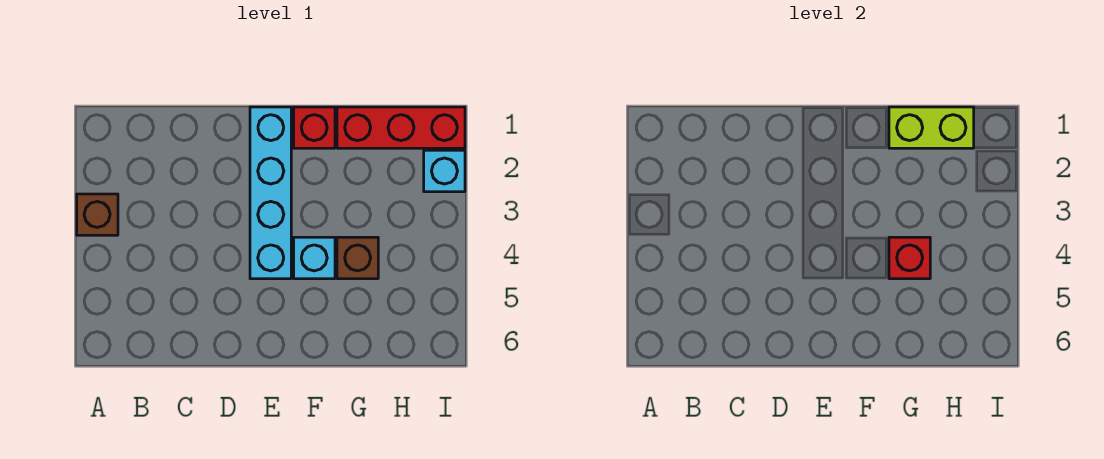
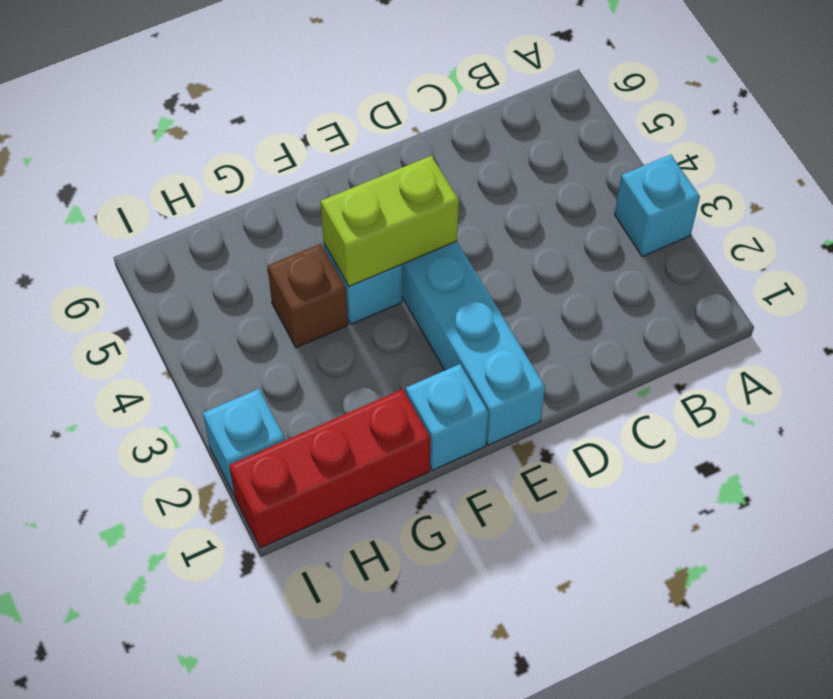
brown brick A3 level 1 -> cyan brick A3 level 1
red brick F1 level 1 -> cyan brick F1 level 1
lime brick G1:H1 level 2 -> lime brick E4:F4 level 2
red brick G4 level 2 -> none

